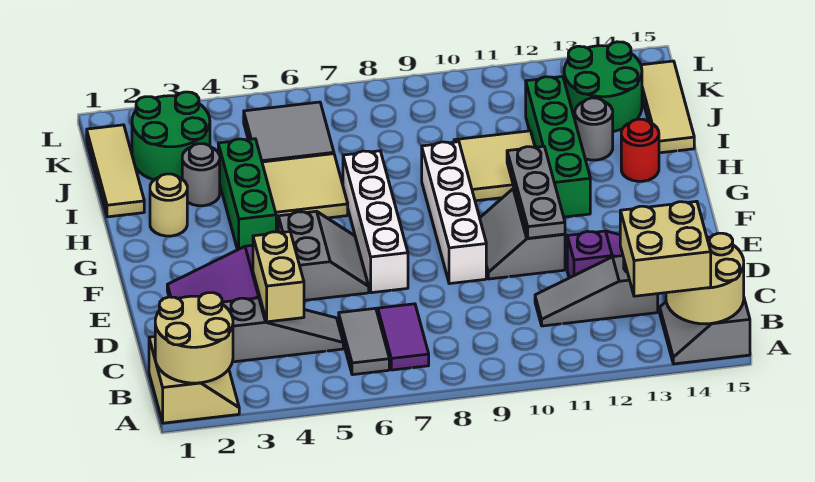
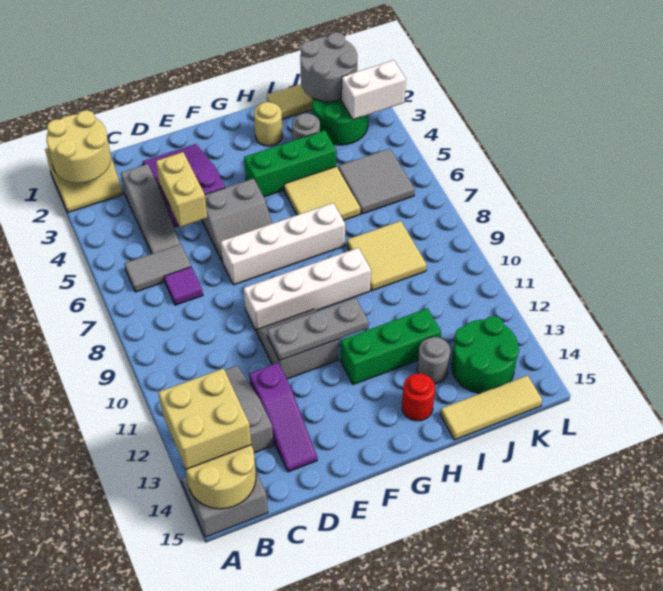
purple tile B7:C7 level 1 -> purple tile C7 level 1
tan brick C4:D4 level 2 -> tan brick D4:D5 level 2
green brick G12:J12 level 1 -> green brick G12:I12 level 1
tan tile H10:I11 level 1 -> tan tile I8:J9 level 1
none -> grey round brick J1:K2 level 2
none -> white brick K3:L3 level 2

